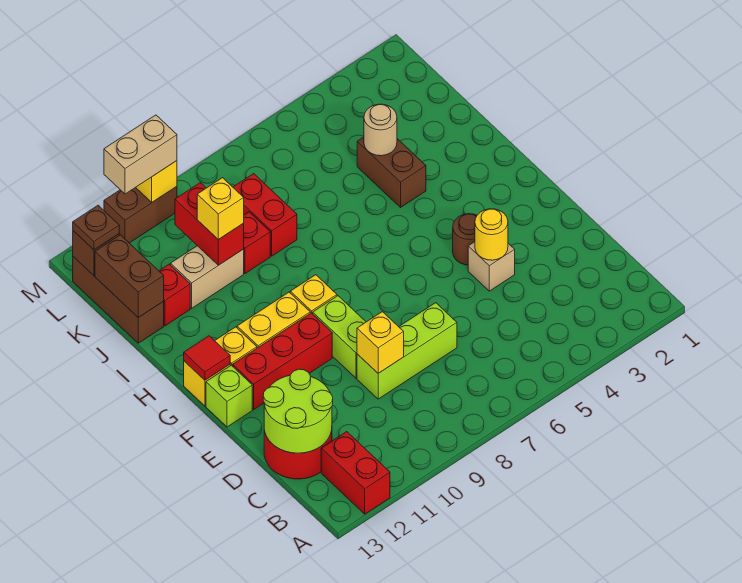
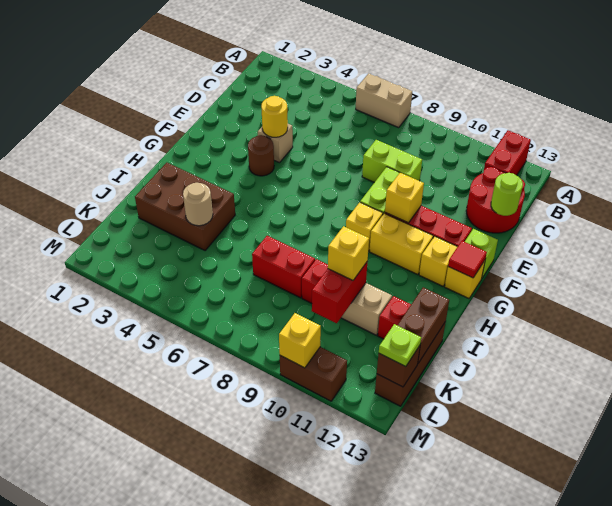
lime round brick C12:D13 level 2 -> lime round brick D13 level 2
lime brick D7:D9 level 1 -> lime brick D8:D9 level 1
yellow brick D9 level 2 -> yellow brick F10 level 2
brown brick I4:J4 level 1 -> brown brick I2:J4 level 1
red brick J8:K8 level 1 -> red brick J7:J8 level 1
brown plate L13 level 3 -> lime plate L13 level 3
tan brick M10:M11 level 3 -> tan brick A6:A7 level 1

